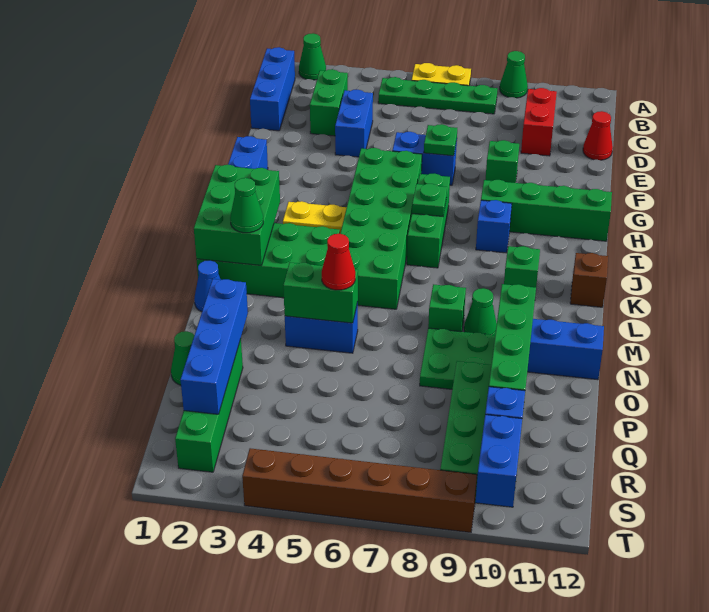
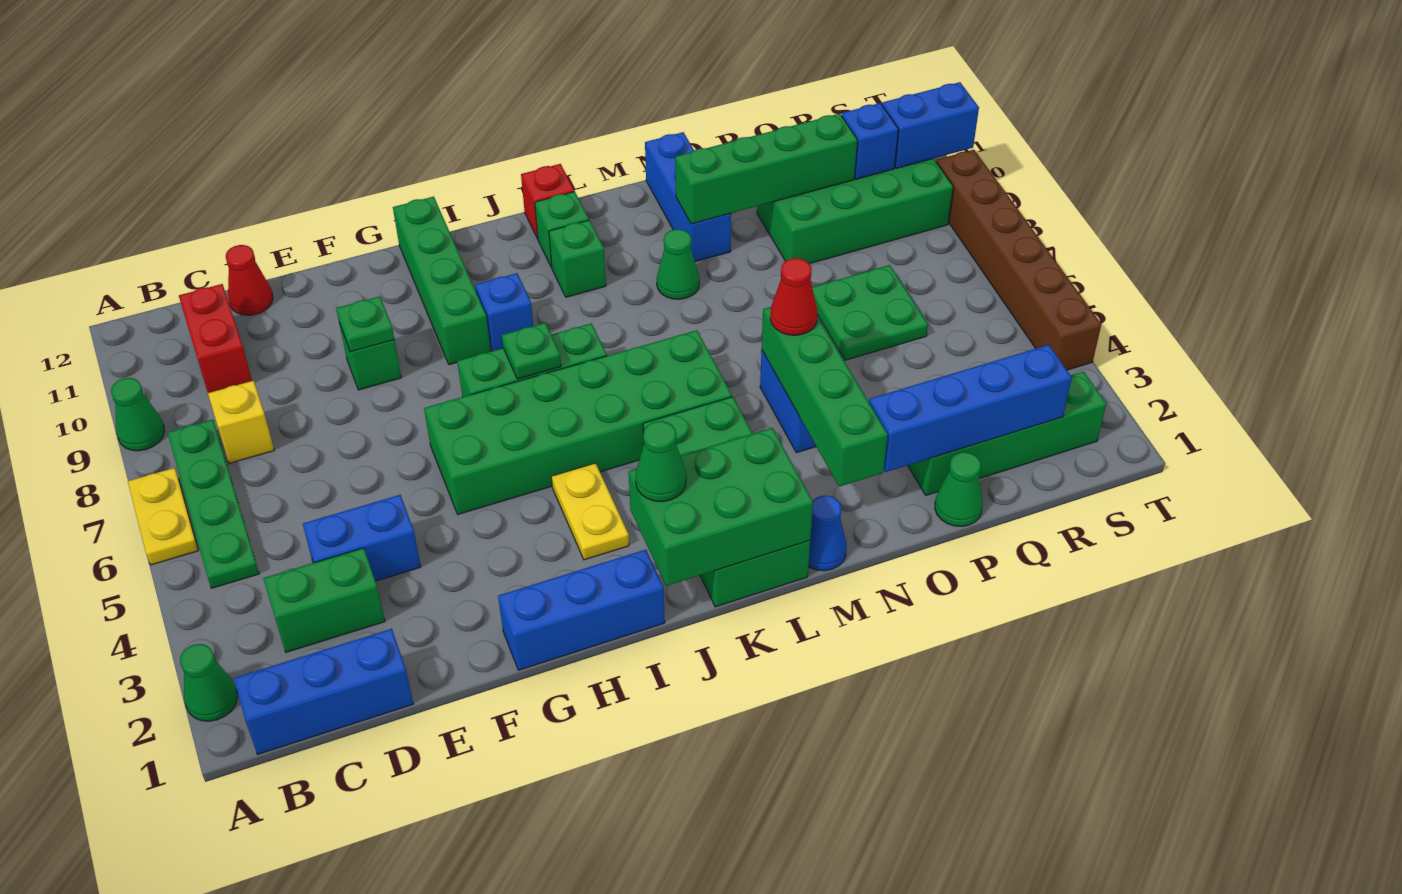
none -> yellow brick C8 level 1
red brick C10:D10 level 1 -> red brick C10:C11 level 1
blue brick F6:F7 level 1 -> none
green plate F7 level 2 -> green plate F9 level 2
brown brick K12 level 1 -> red brick K12 level 1
green cone L2 level 3 -> green cone J2 level 3
green brick M8 level 1 -> green brick K11 level 1
green brick N4:N5 level 2 -> green brick N2:N5 level 2
green plate N8:O9 level 1 -> green plate P6:Q7 level 1

